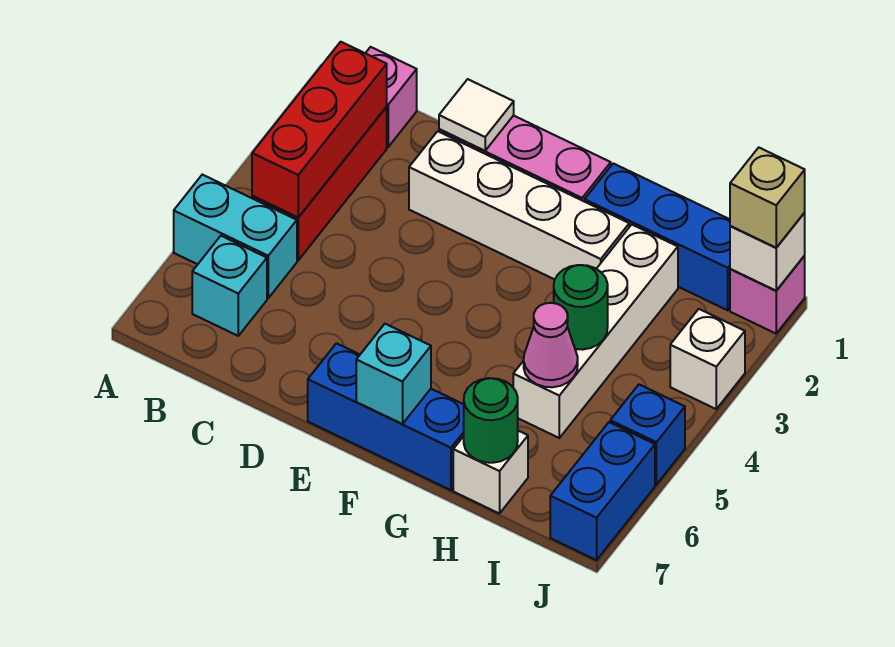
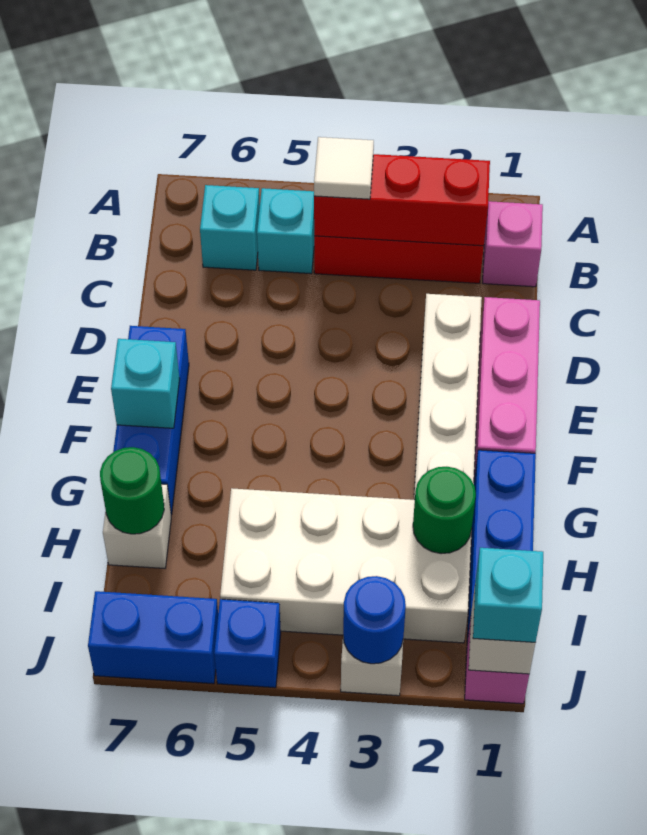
cyan brick A5:B5 level 1 -> cyan brick B5 level 1
white tile D1 level 2 -> white tile B4 level 3
white brick H2:H5 level 1 -> white brick H2:I5 level 1
green round brick H4 level 2 -> green round brick H2 level 2
pink cone H5 level 2 -> none
tan brick J1 level 3 -> cyan brick J1 level 3
none -> blue round brick J3 level 2

